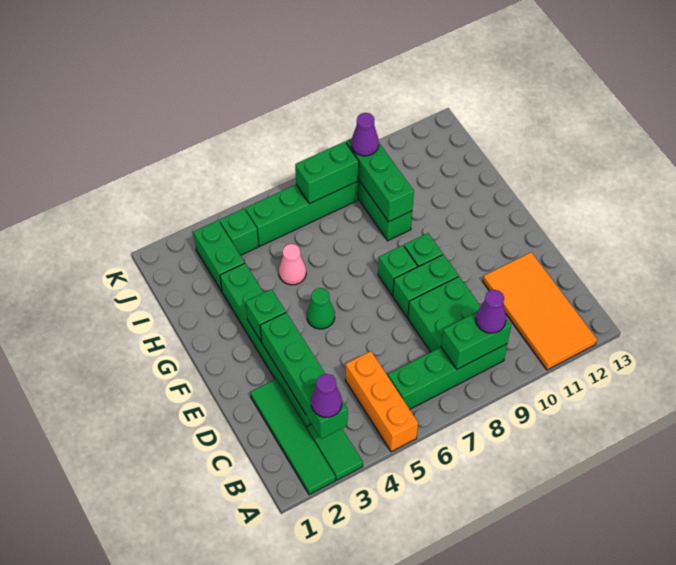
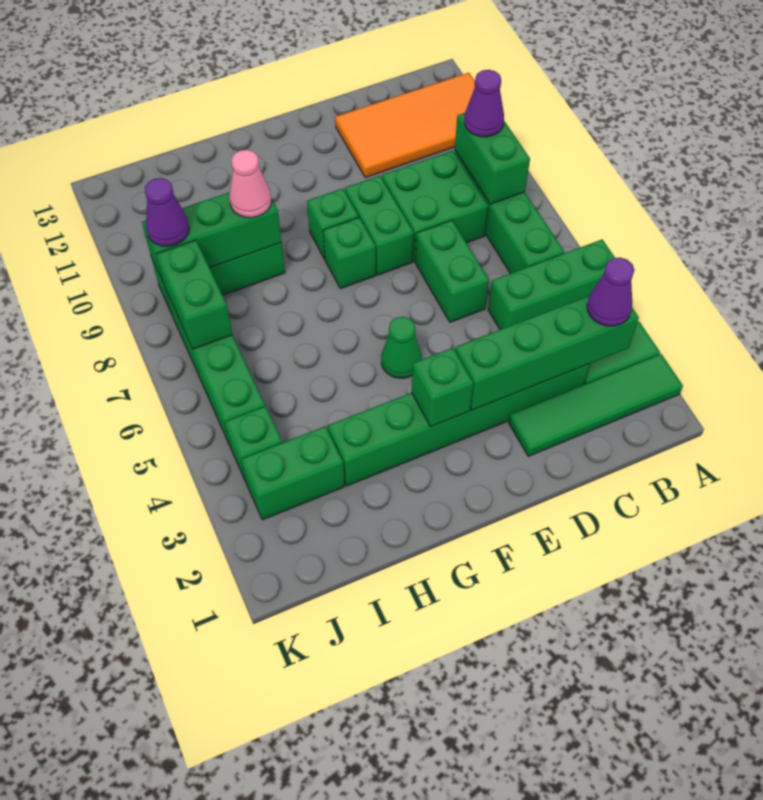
orange brick A5:C5 level 1 -> green brick A5:C5 level 1
none -> green brick D6:D7 level 1
pink cone H5 level 1 -> pink cone H9 level 3

